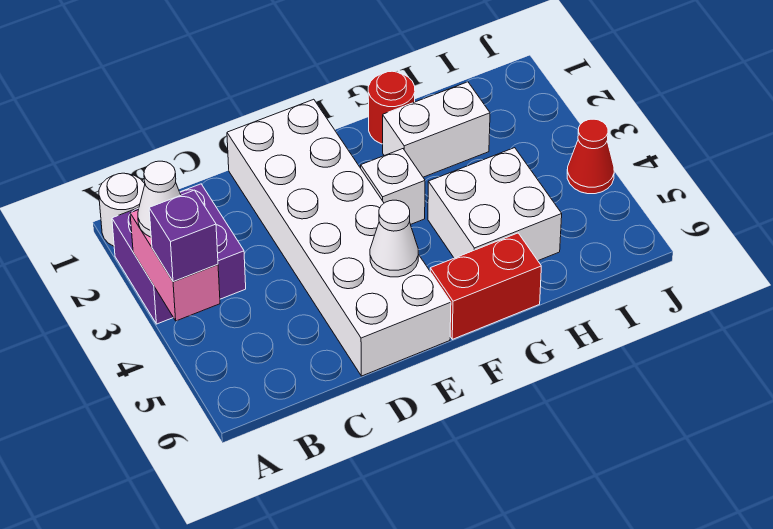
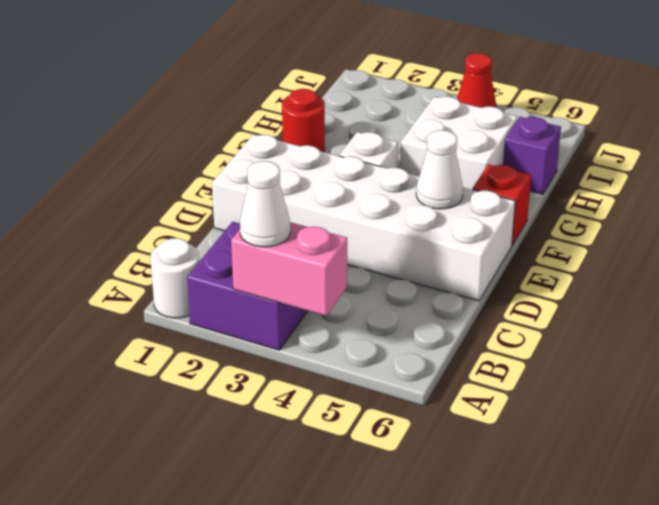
purple brick A4 level 3 -> purple brick H6 level 1
red brick F6:G6 level 1 -> red brick F6 level 1
white brick G2:H2 level 1 -> none

